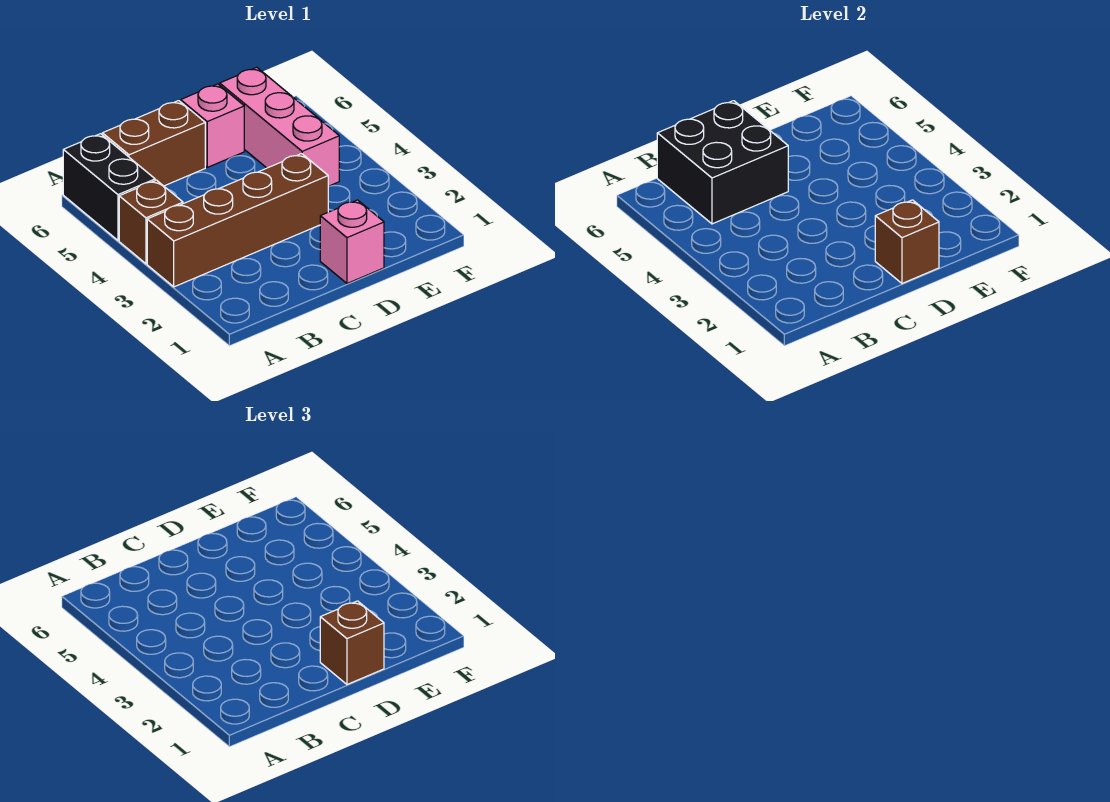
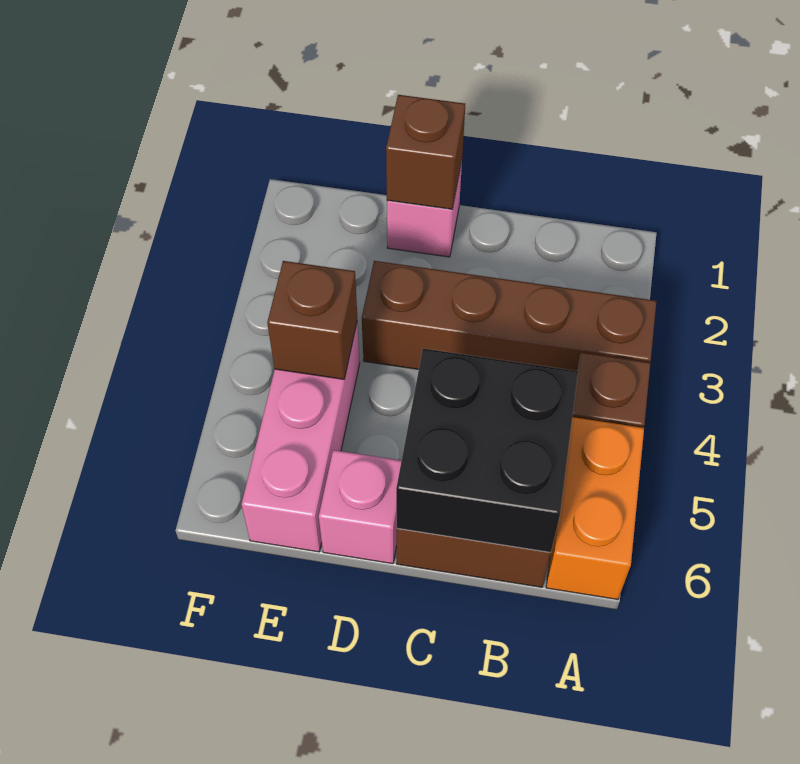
black brick A5:A6 level 1 -> orange brick A5:A6 level 1
brown brick D1 level 3 -> brown brick E4 level 2

